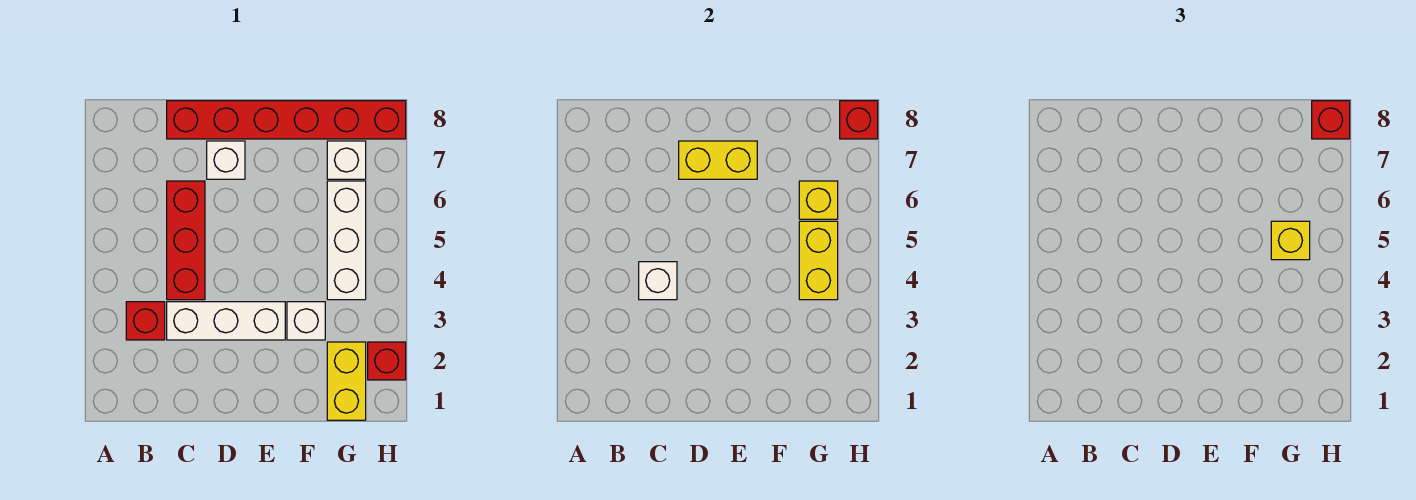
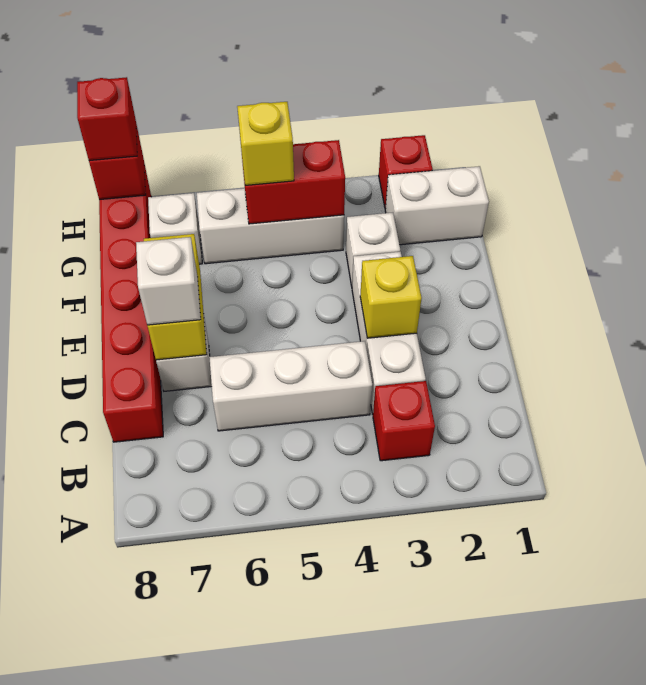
red brick C4:C6 level 1 -> white brick C4:C6 level 1
white brick C4 level 2 -> white brick D7 level 3
yellow brick G1:G2 level 1 -> white brick G1:G2 level 1
yellow brick G4:G5 level 2 -> red brick G4:G5 level 2
yellow brick G6 level 2 -> yellow brick D3 level 2

